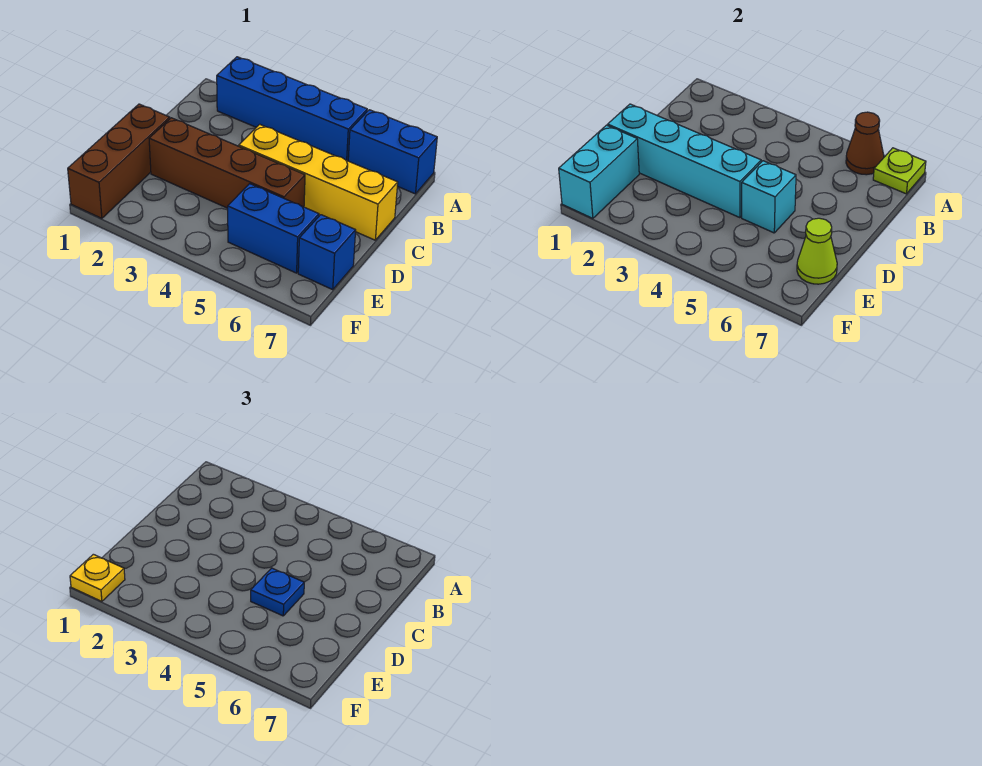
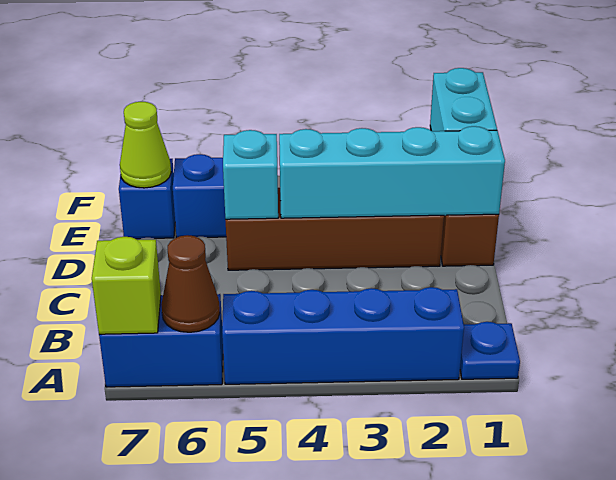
lime plate A7 level 2 -> lime brick A7 level 2
yellow brick C4:C7 level 1 -> none
blue plate D5 level 3 -> blue plate A1 level 1
yellow plate F1 level 3 -> none

